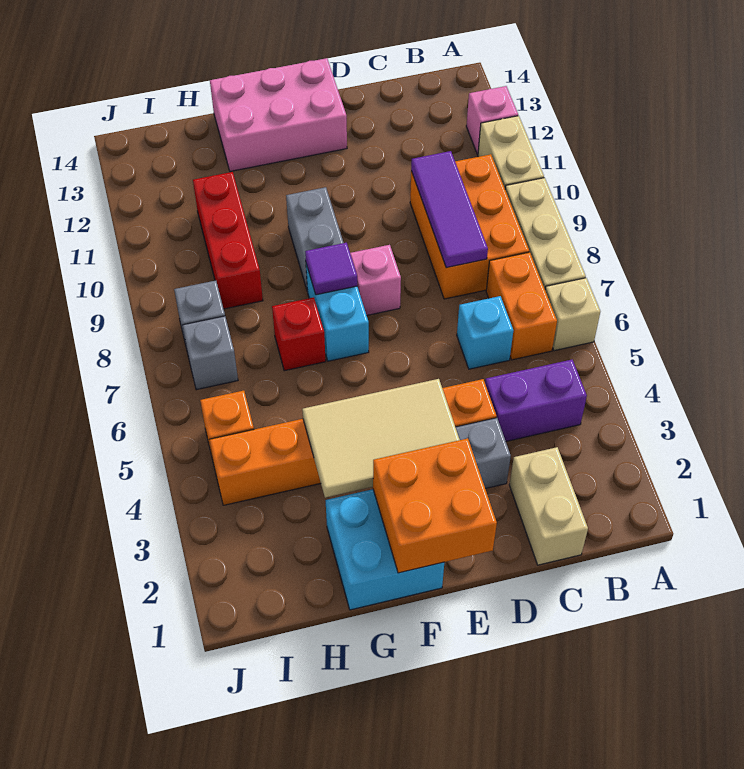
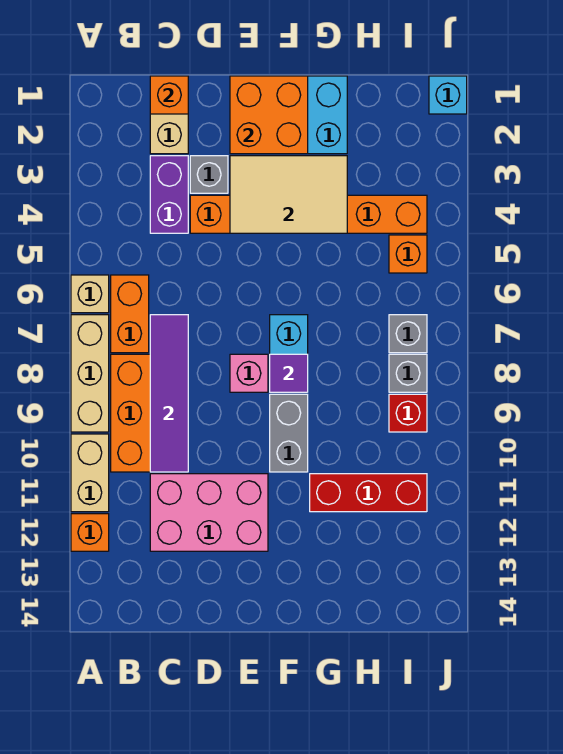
pink brick A12 level 1 -> orange brick A12 level 1
purple brick B4:C4 level 1 -> purple brick C3:C4 level 1
none -> orange brick C1 level 2
cyan brick C6 level 1 -> cyan brick J1 level 1
purple tile C8:C10 level 2 -> purple tile C7:C10 level 2
pink brick E13:G14 level 1 -> pink brick C11:E12 level 1
red brick G7 level 1 -> red brick I9 level 1
red brick H9:H11 level 1 -> red brick G11:I11 level 1

